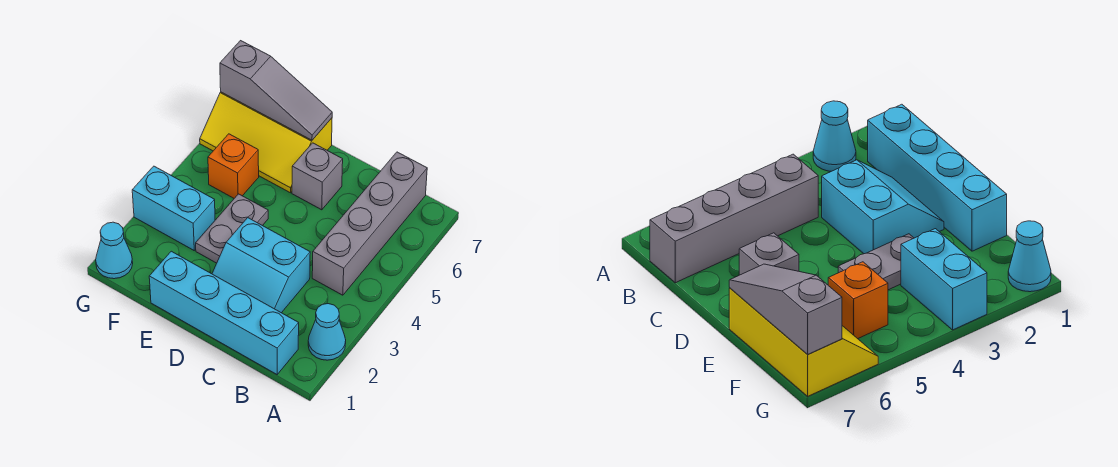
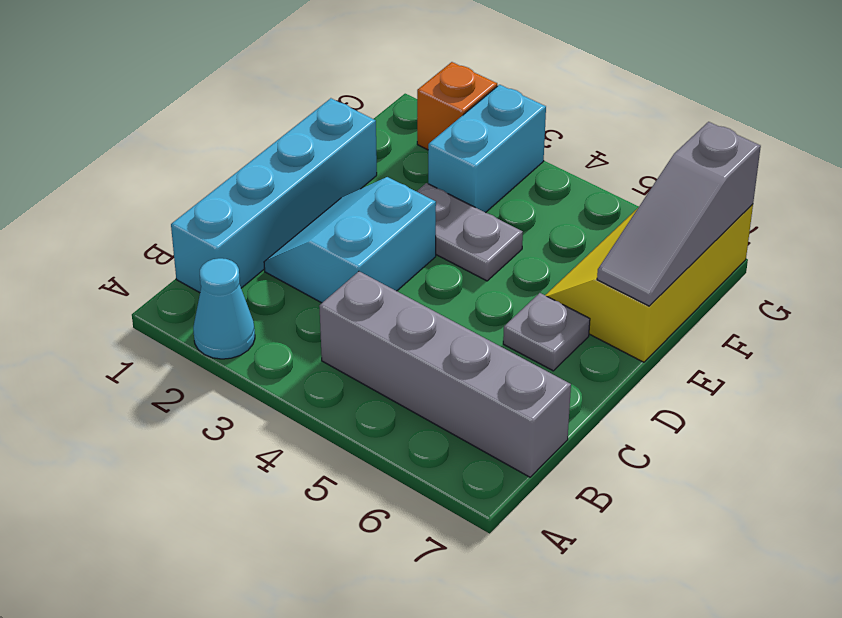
grey brick D6 level 1 -> grey plate D6 level 1
orange brick F5 level 1 -> orange brick G2 level 1
cyan cone G1 level 1 -> none

